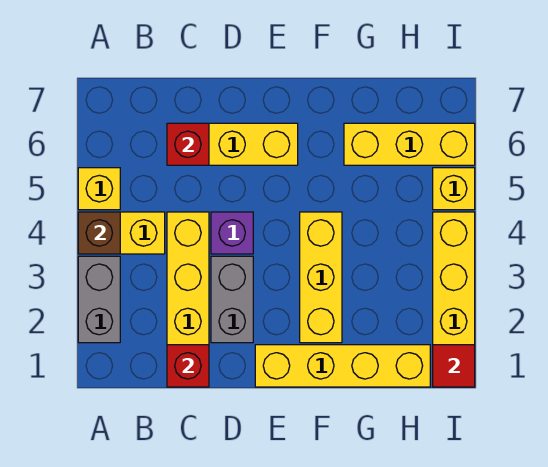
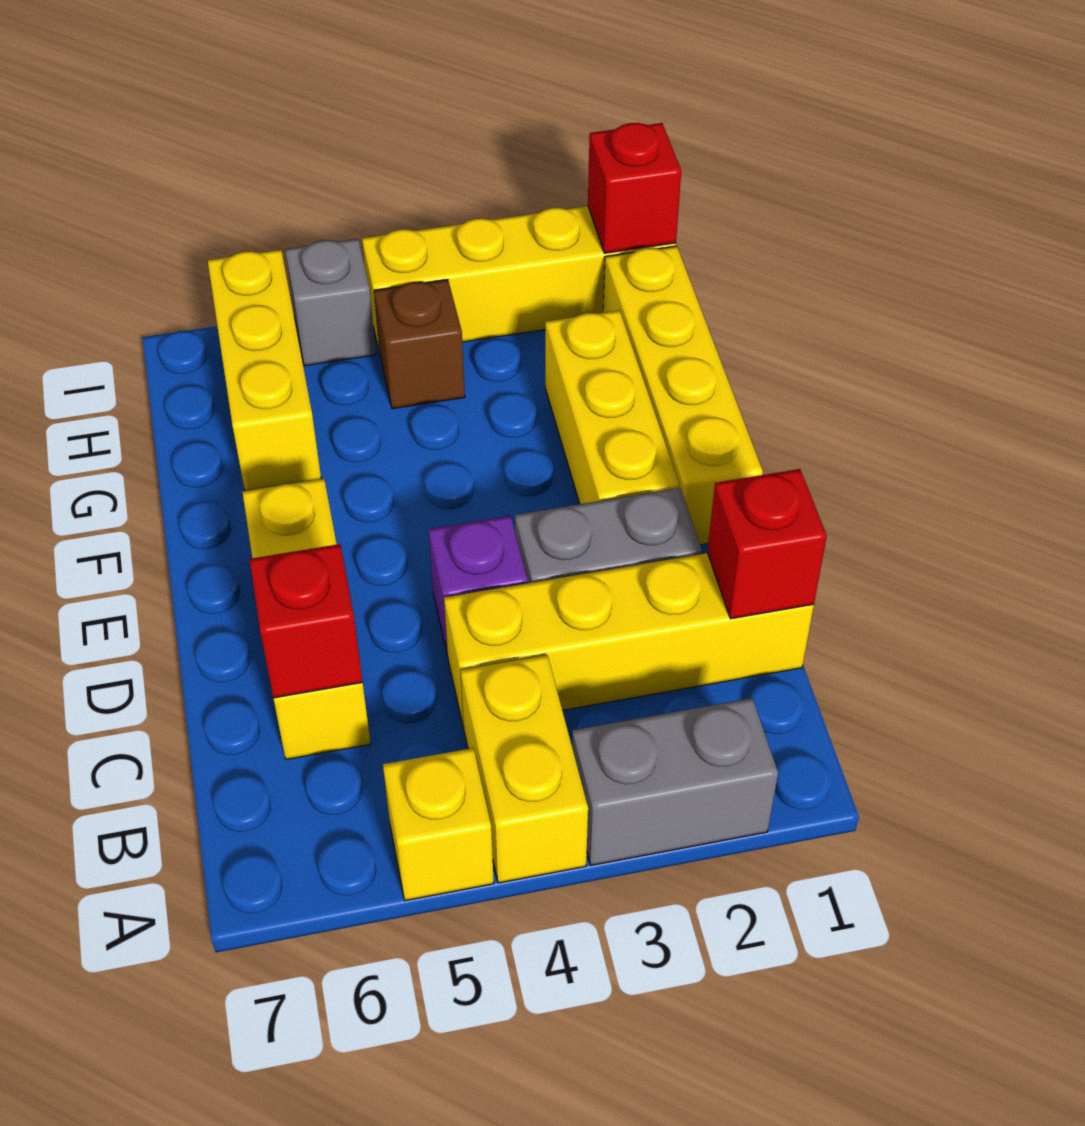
brown brick A4 level 2 -> brown brick H4 level 1
yellow brick F2:F4 level 1 -> yellow brick E2:G2 level 1
red tile I1 level 2 -> red brick I1 level 2
yellow brick I5 level 1 -> grey brick I5 level 1

